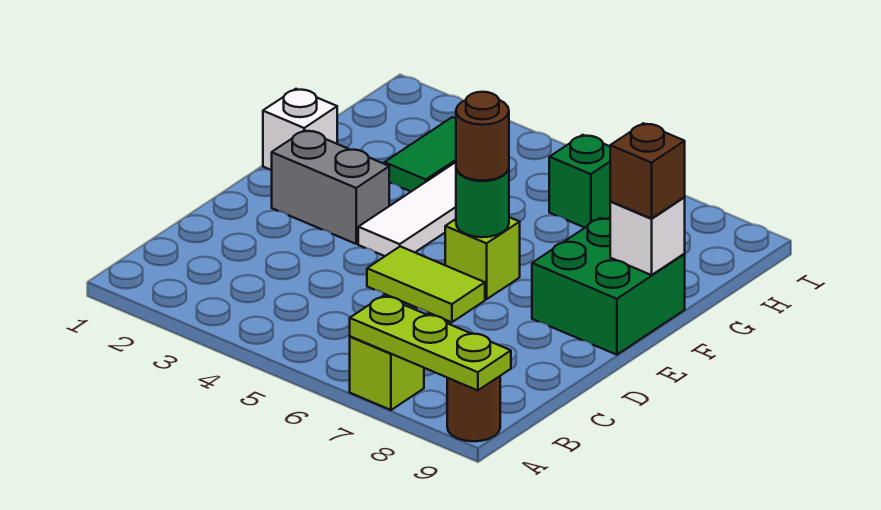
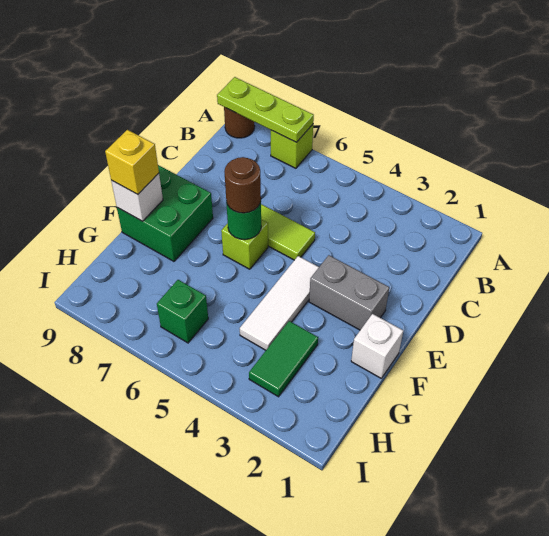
brown brick F9 level 3 -> yellow brick F9 level 3

